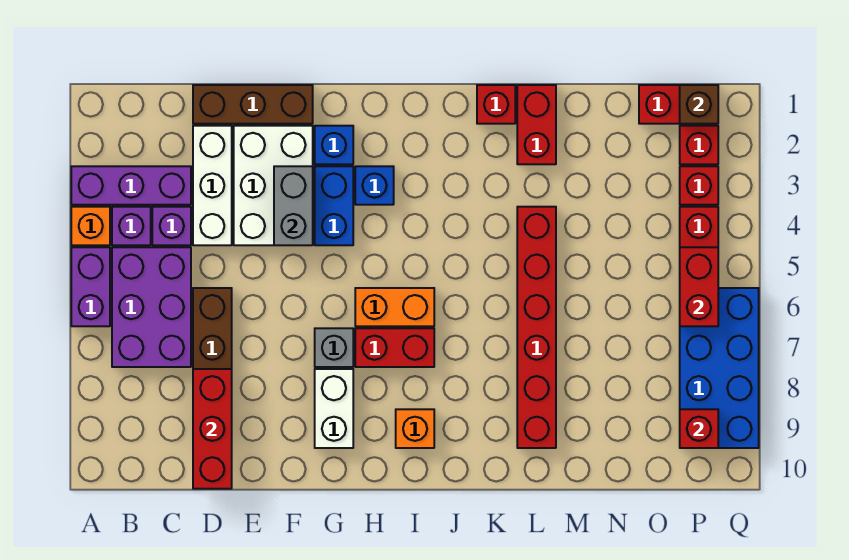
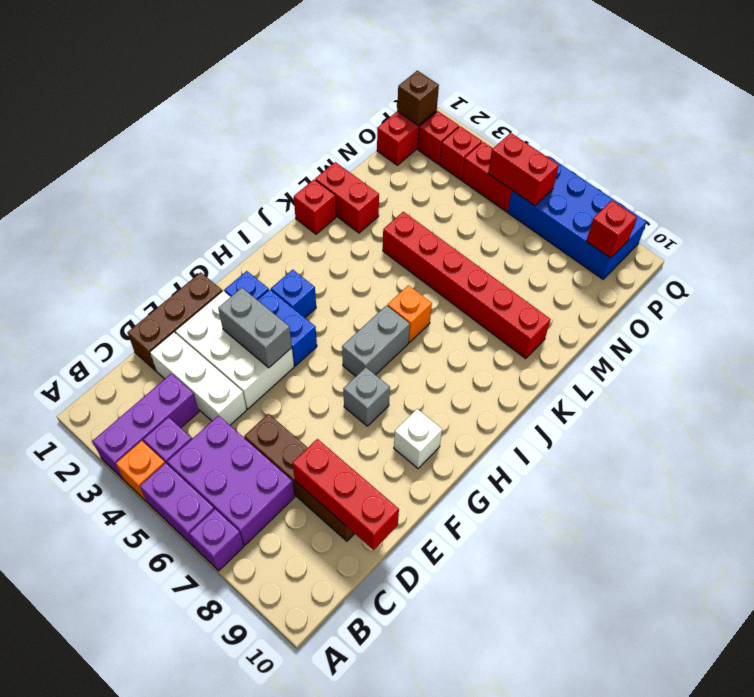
purple brick C4 level 1 -> purple brick A7 level 1
white brick G8:G9 level 1 -> white brick G9 level 1
orange brick H6:I6 level 1 -> grey brick H6:I6 level 1
red brick H7:I7 level 1 -> none
orange brick I9 level 1 -> orange brick J6 level 1

